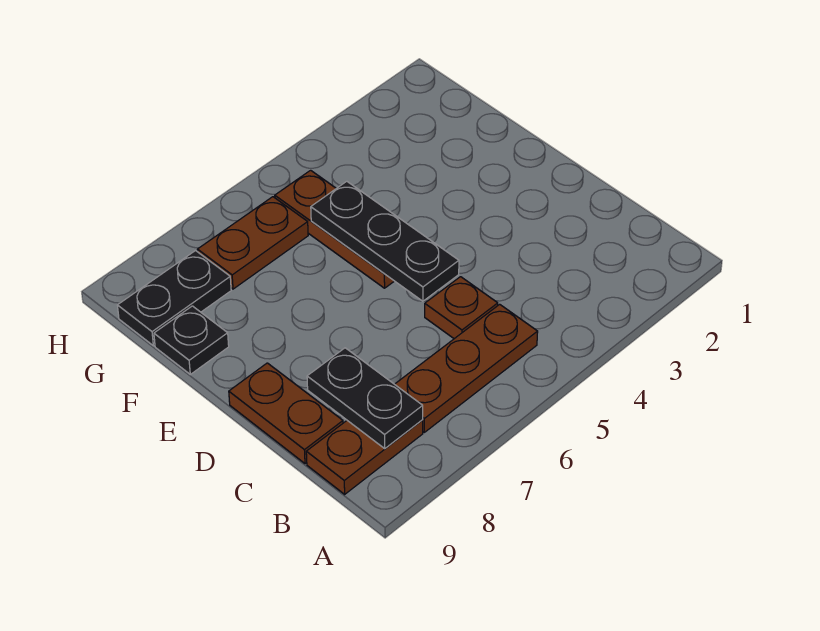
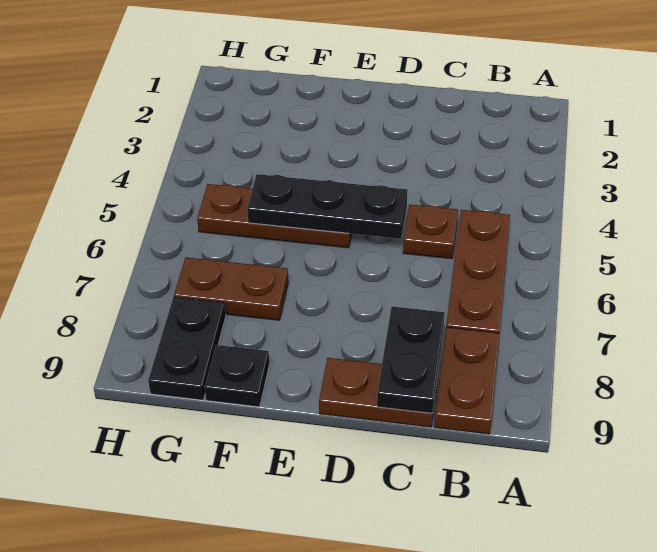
black plate B8:C8 level 2 -> black plate C8:C9 level 2
brown plate G6:G7 level 1 -> brown plate F7:G7 level 1

